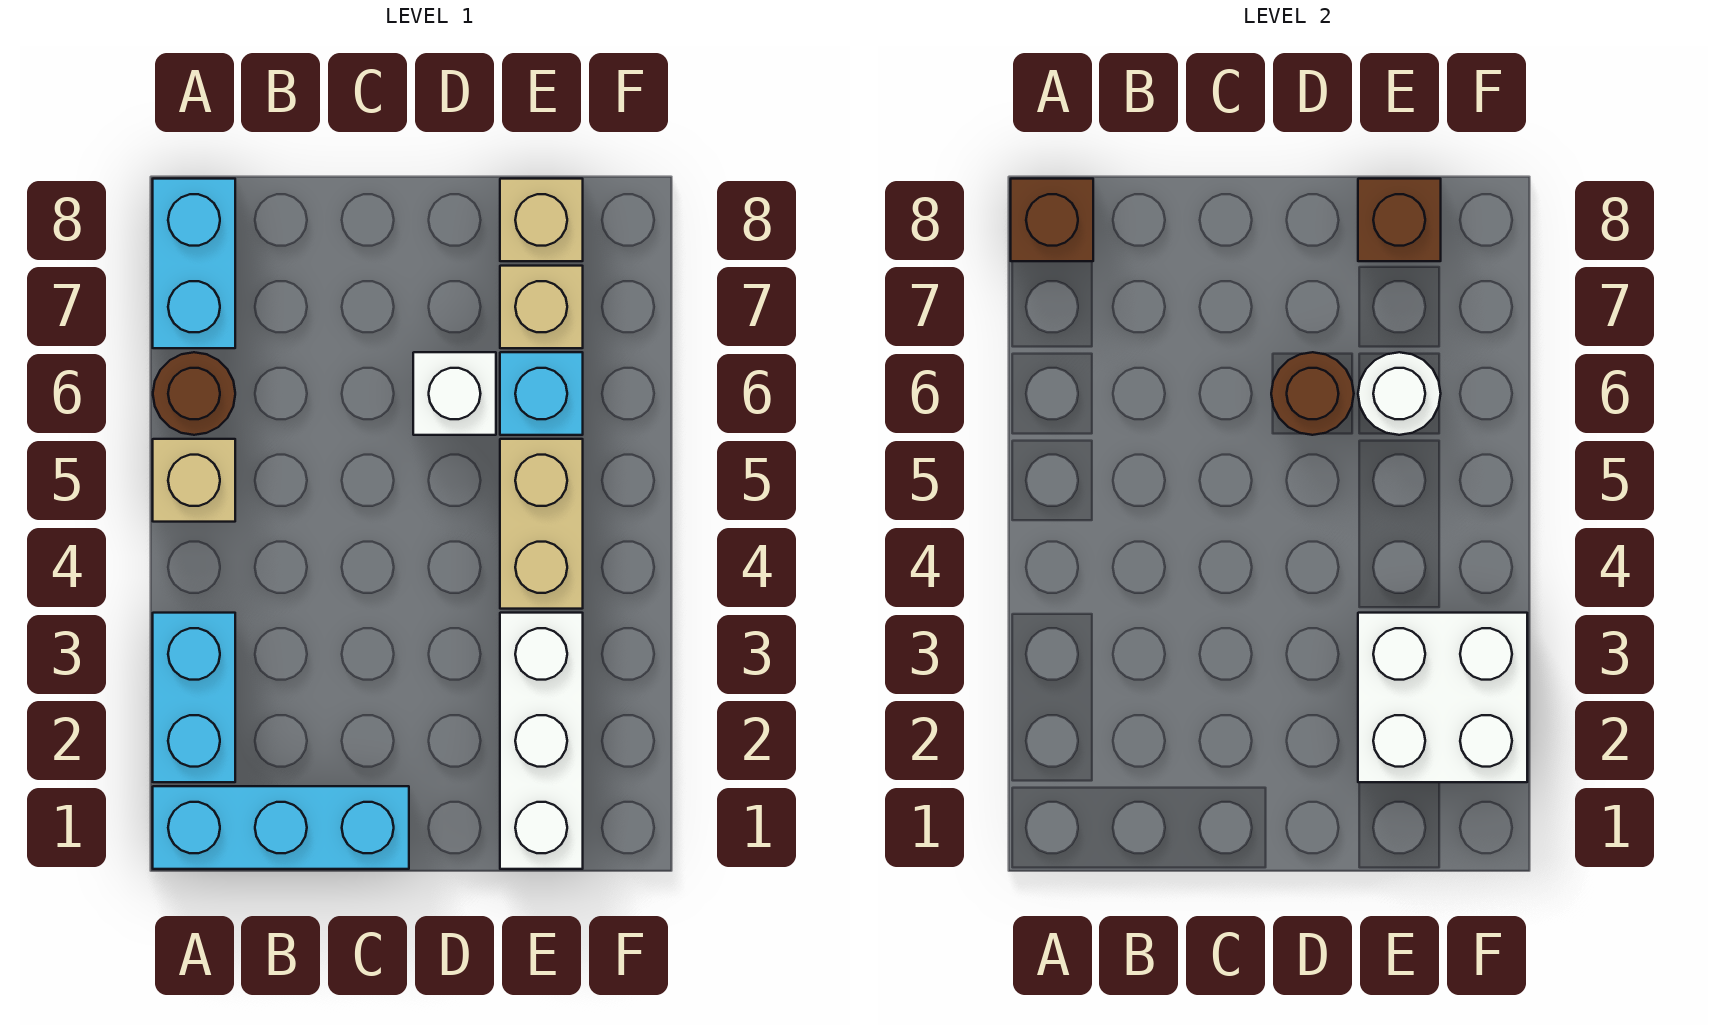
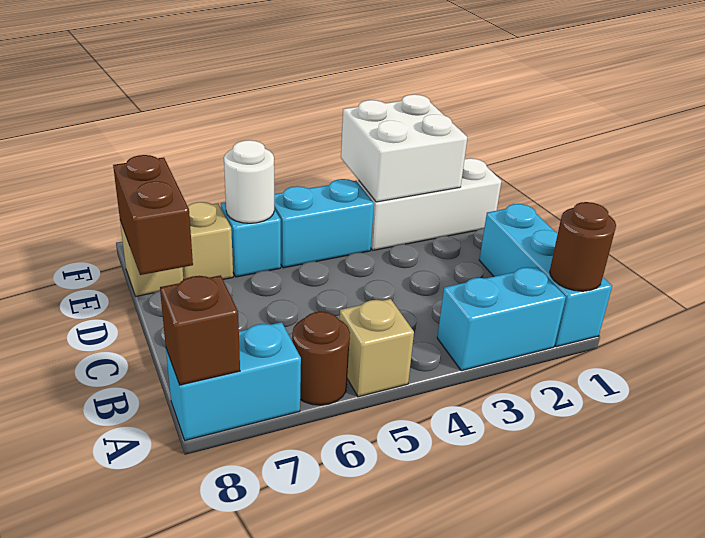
white brick D6 level 1 -> none
brown round brick D6 level 2 -> brown round brick A1 level 2
tan brick E4:E5 level 1 -> cyan brick E4:E5 level 1
brown brick E8 level 2 -> brown brick D8:E8 level 2

